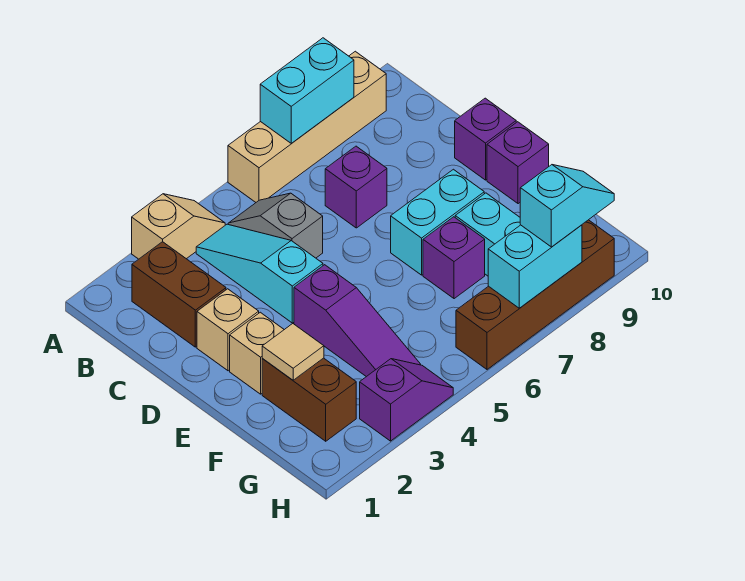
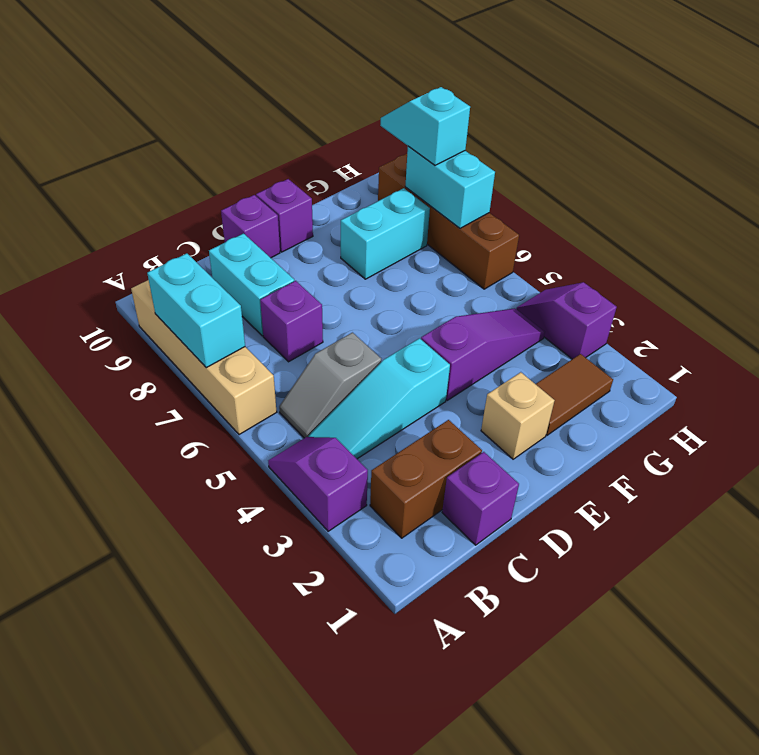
tan slope A3:A4 level 1 top 3 -> purple slope A3:A4 level 1 top 3
tan brick D2 level 1 -> none
cyan brick E7:E8 level 1 -> cyan brick C8:C9 level 1
brown brick F2:G2 level 1 -> brown tile F2:G2 level 1
tan tile F2 level 2 -> none
purple brick F7 level 1 -> purple brick C1 level 1

